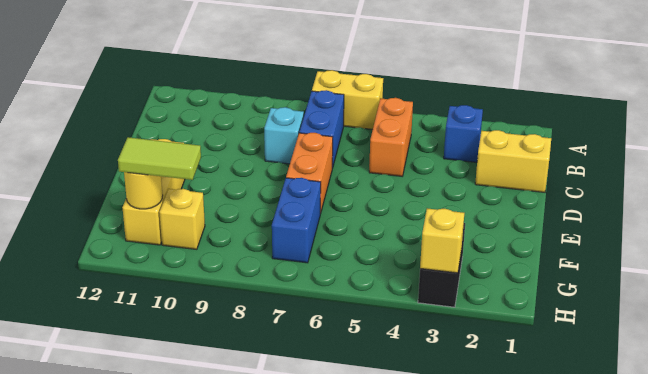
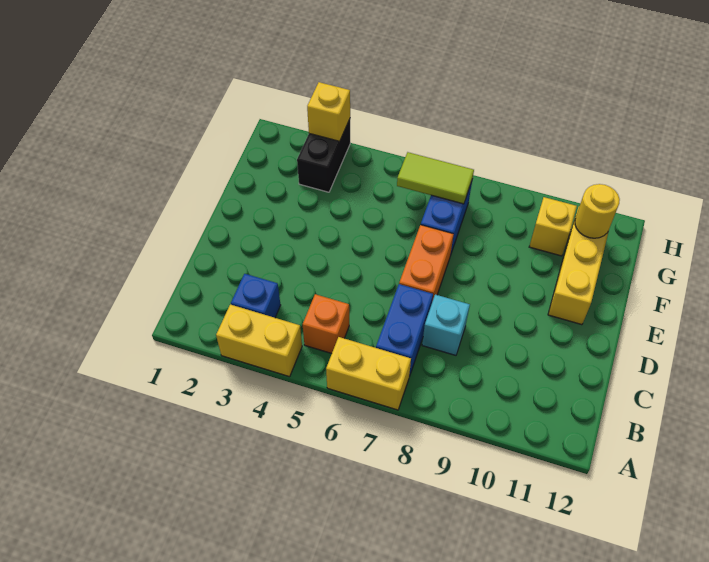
orange brick B5:C5 level 1 -> orange brick B5 level 1
yellow brick C1:C2 level 1 -> yellow brick A3:A4 level 1
lime tile G10:G11 level 3 -> lime tile G6:G7 level 2

